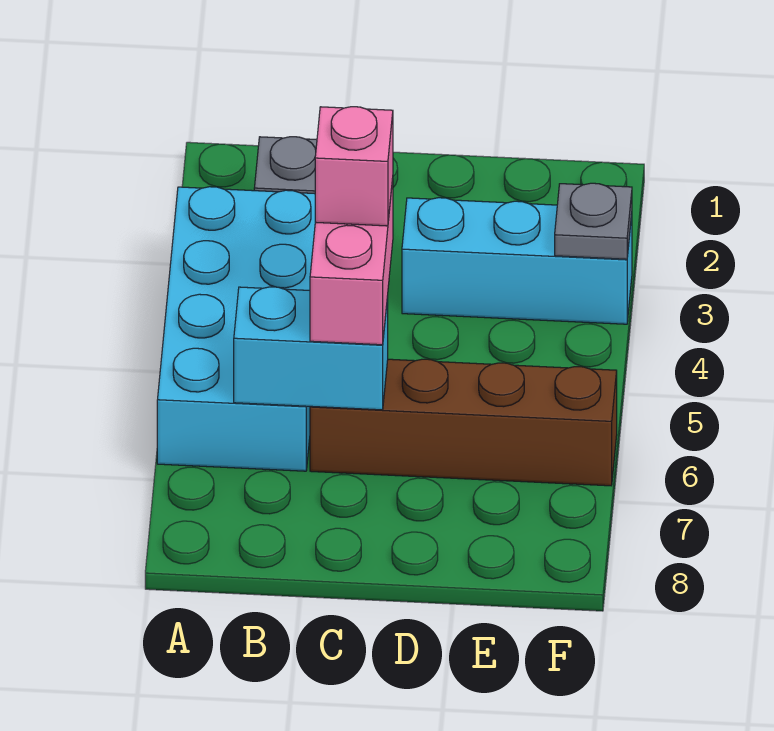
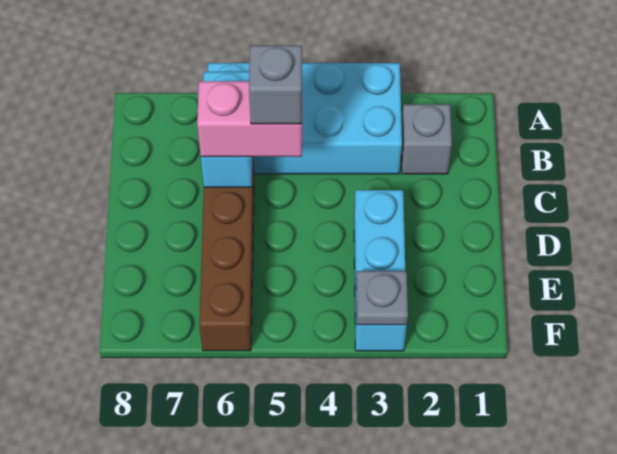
pink brick C5 level 4 -> grey brick C5 level 4

